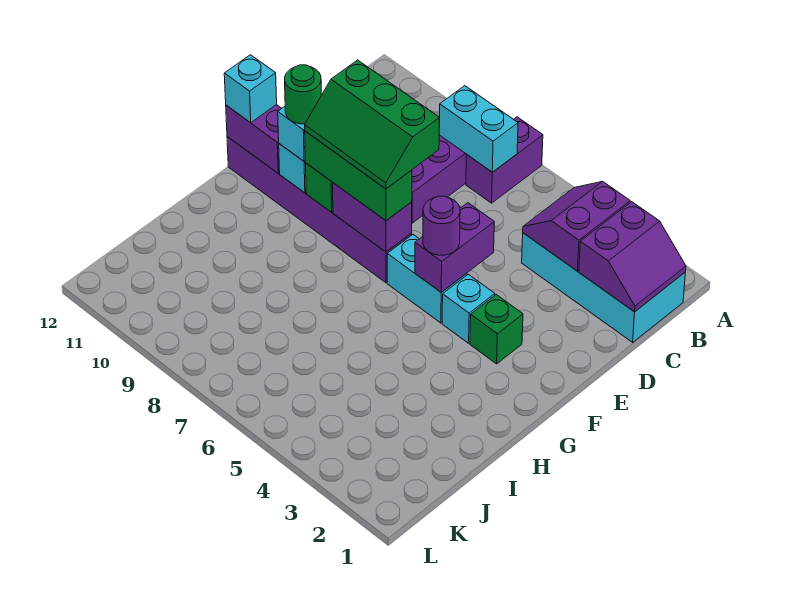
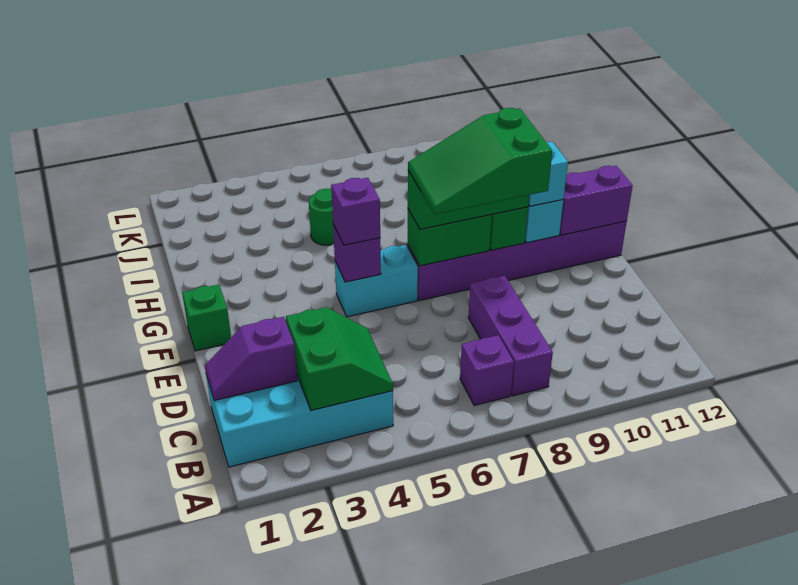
purple brick A7:B7 level 1 -> purple brick B7 level 1
purple slope B1:C2 level 2 top 2 -> purple slope C1:C2 level 2 top 2
purple slope B3:C4 level 2 top 3 -> green slope B3:C4 level 2 top 3
cyan brick B7:B8 level 2 -> none
purple brick E5:F5 level 2 -> purple brick F5 level 2
green slope E7:F9 level 4 top E -> green slope E7:F9 level 4 top 9
green brick F3 level 1 -> green brick F1 level 1
cyan brick F4 level 1 -> none
purple round brick F5 level 3 -> purple brick F5 level 3
purple brick F7:F8 level 2 -> green brick F7:F8 level 2
green round brick F10 level 4 -> green round brick I5 level 1
cyan brick F12 level 3 -> none

